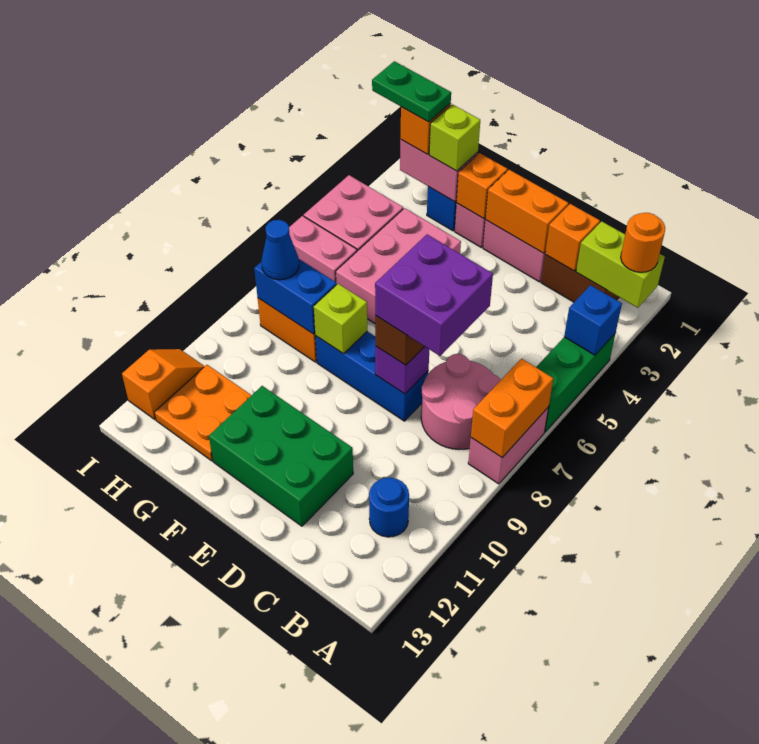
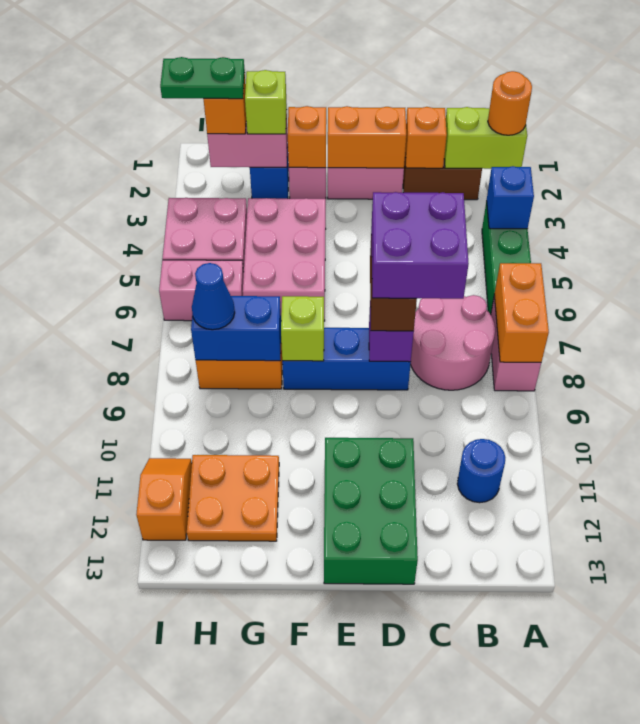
green brick D11:F12 level 1 -> green brick D11:E13 level 1

